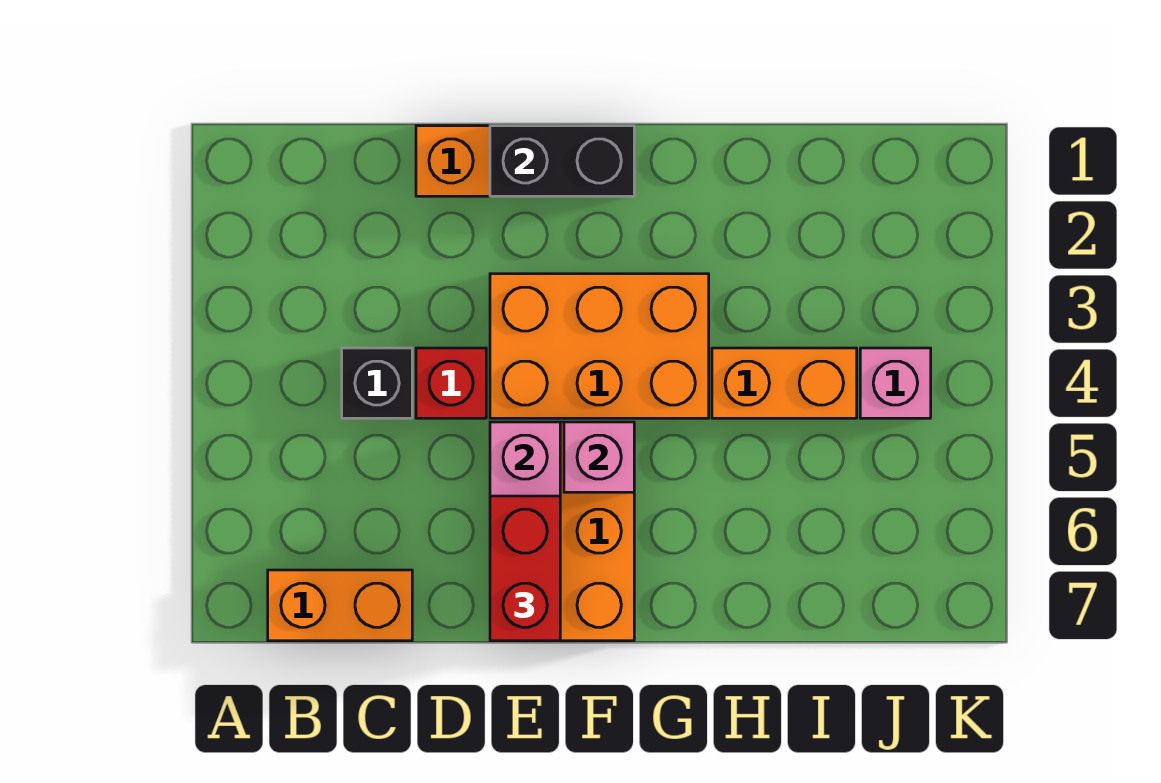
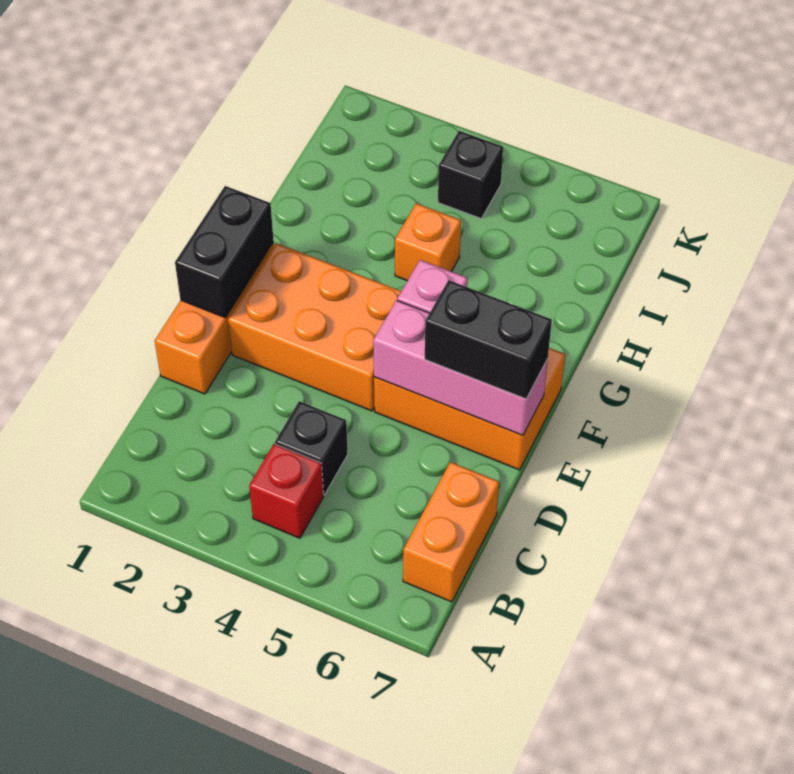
red brick D4 level 1 -> red brick B4 level 1
orange brick E3:G4 level 1 -> orange brick E2:F4 level 1
red brick E6:E7 level 3 -> black brick E6:E7 level 3
orange brick H4:I4 level 1 -> orange brick H4 level 1
pink brick J4 level 1 -> black brick J4 level 1

